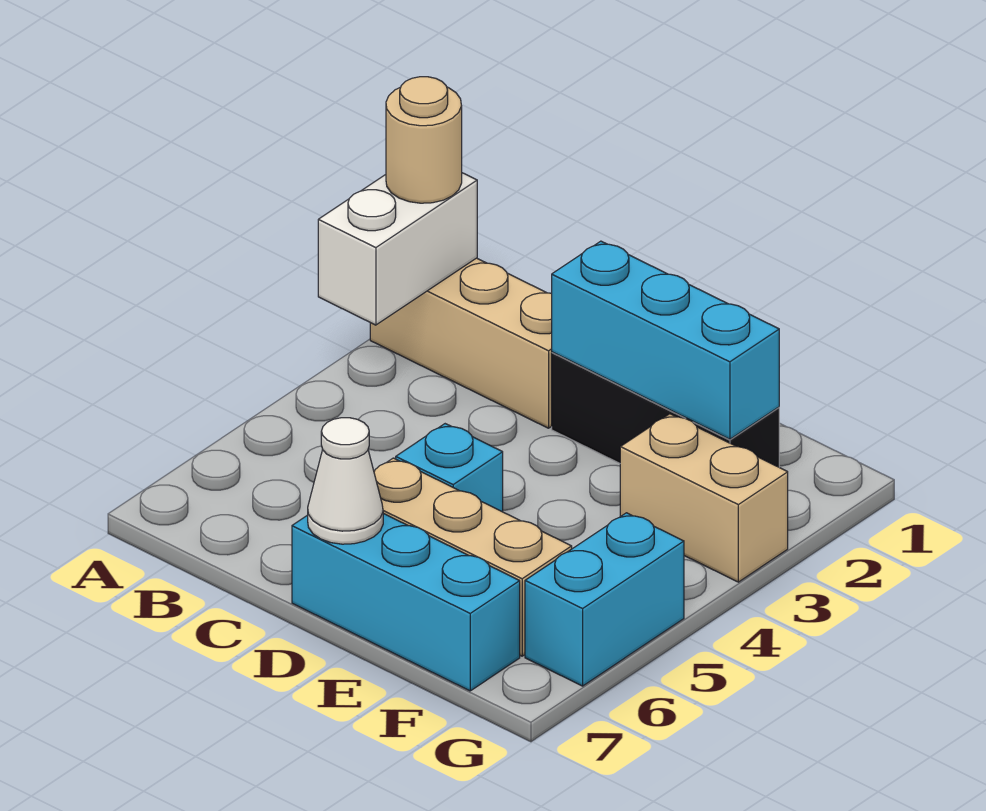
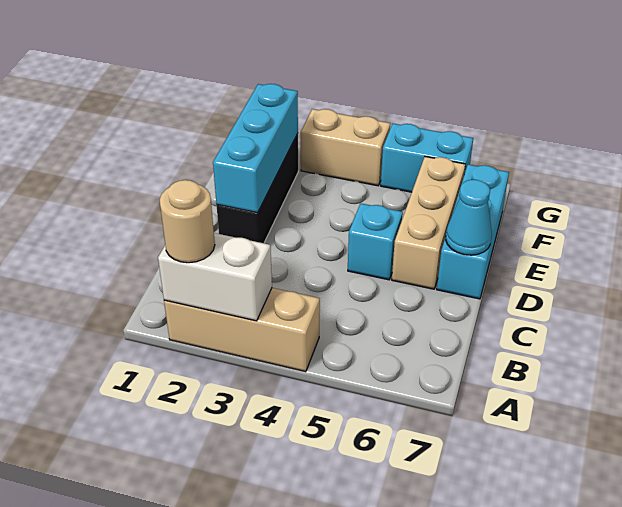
tan brick A2:C2 level 1 -> tan brick A2:A4 level 1
white cone D7 level 2 -> cyan cone D7 level 2
tan brick F3:G3 level 1 -> tan brick G3:G4 level 1

